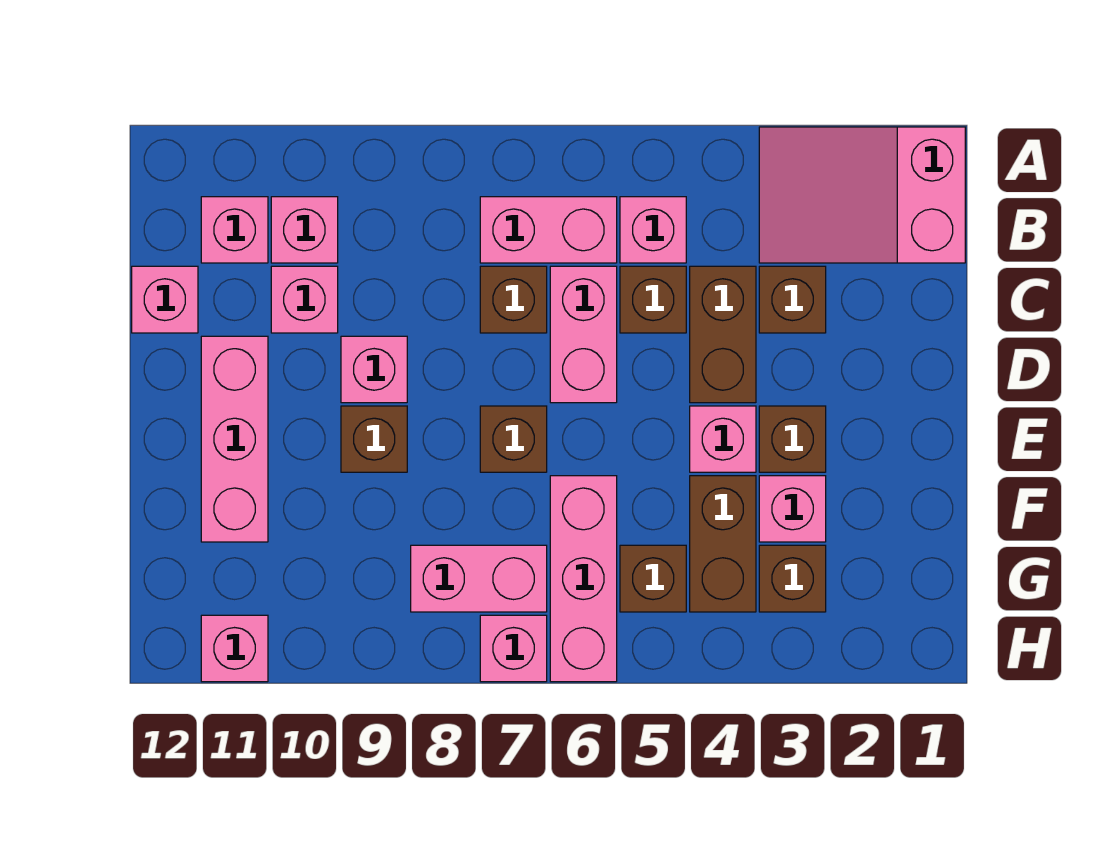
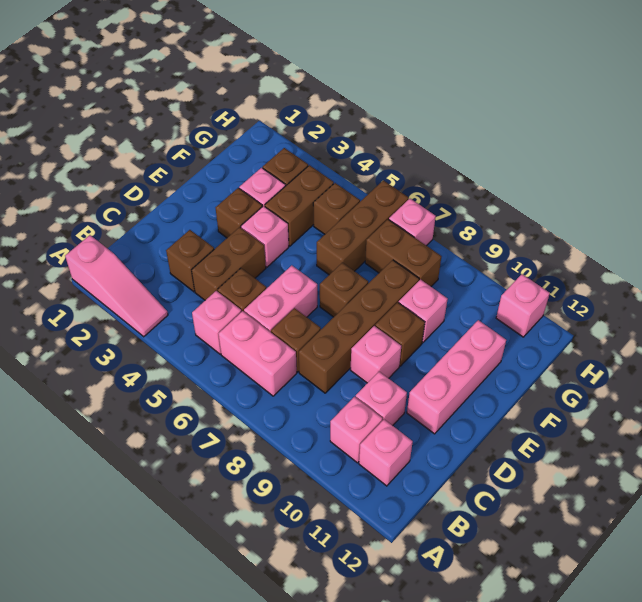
pink slope A1:B3 level 1 top 1 -> pink slope A1:A3 level 1 top 1
none -> brown brick C8:F8 level 1
pink brick C12 level 1 -> pink brick F9 level 1
pink brick F6:H6 level 1 -> brown brick F6:H6 level 1
pink brick G7:G8 level 1 -> brown brick G7:G8 level 1

